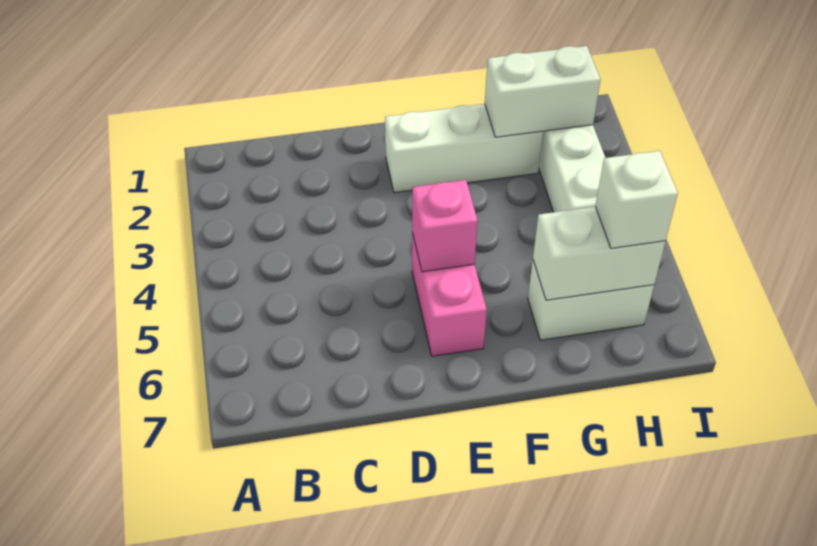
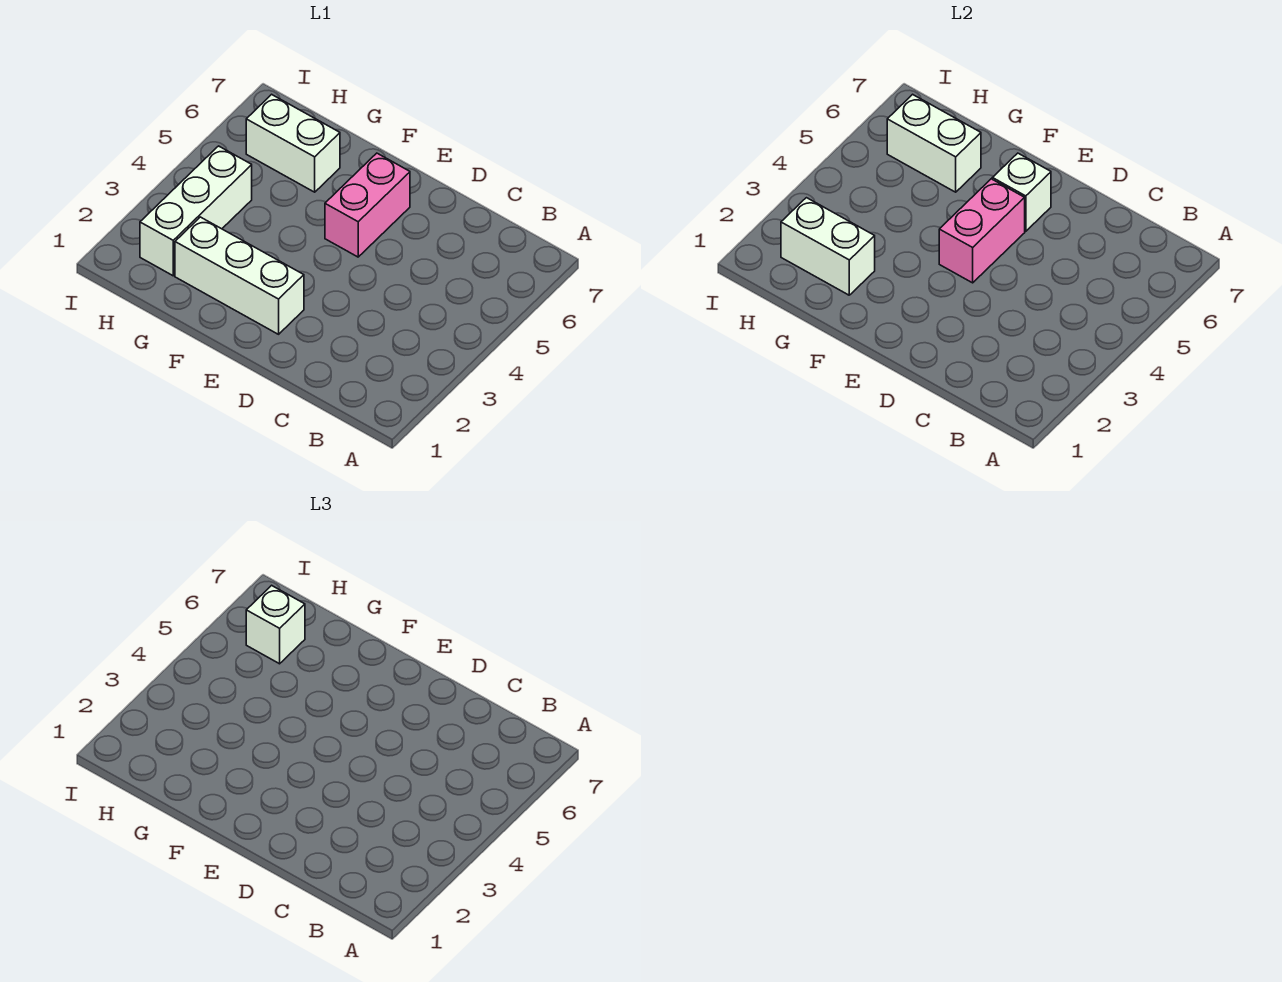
pink brick E5 level 2 -> pink brick E4:E5 level 2
none -> white brick E6 level 2

